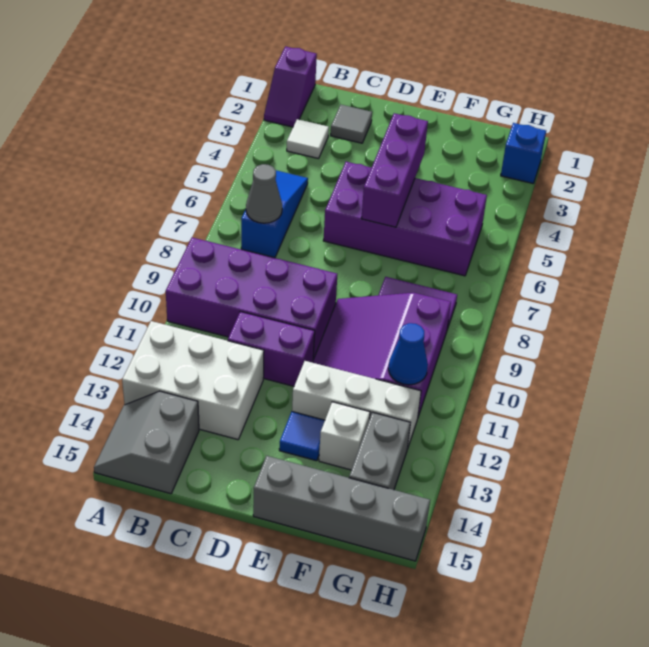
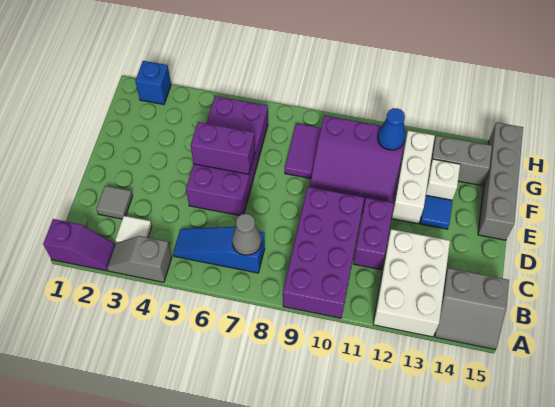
none -> grey slope A3:A4 level 1 top 4
purple brick E4:E6 level 2 -> purple brick E5:E6 level 2

